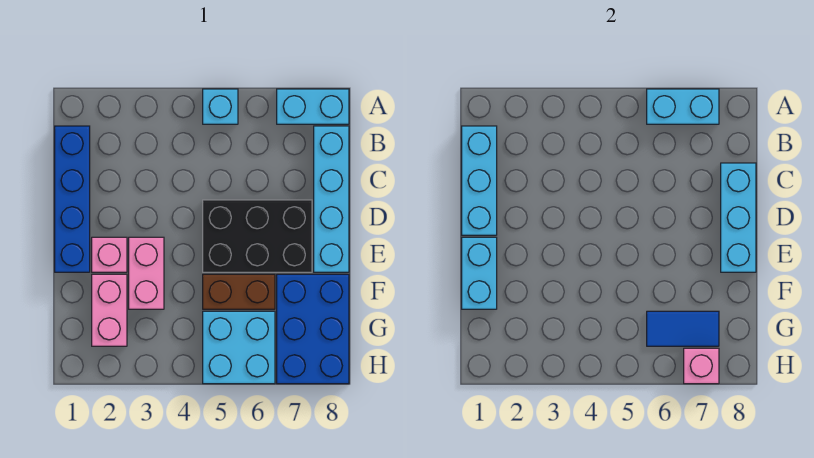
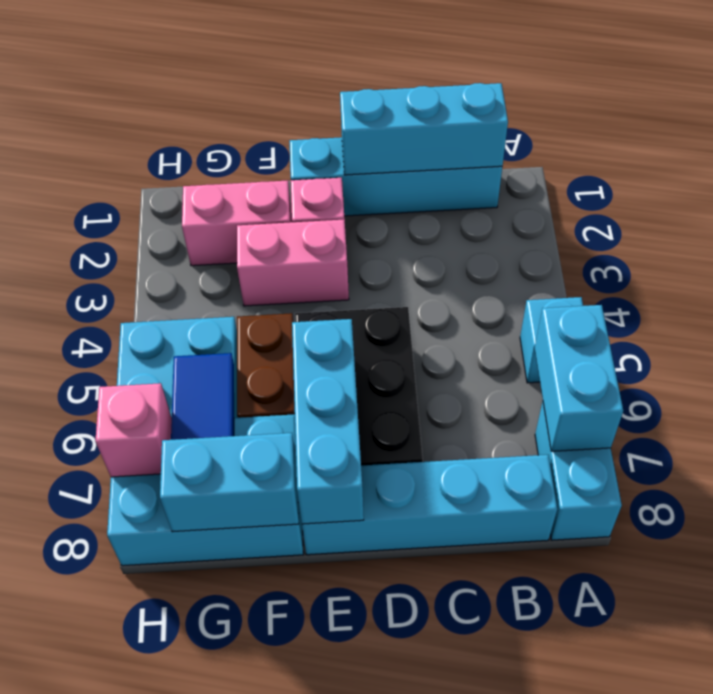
blue brick B1:E1 level 1 -> cyan brick B1:E1 level 1
cyan brick C8:E8 level 2 -> cyan brick E6:E8 level 2
cyan brick E1:F1 level 2 -> cyan brick F8:G8 level 2
blue brick F7:H8 level 1 -> cyan brick F7:H8 level 1

